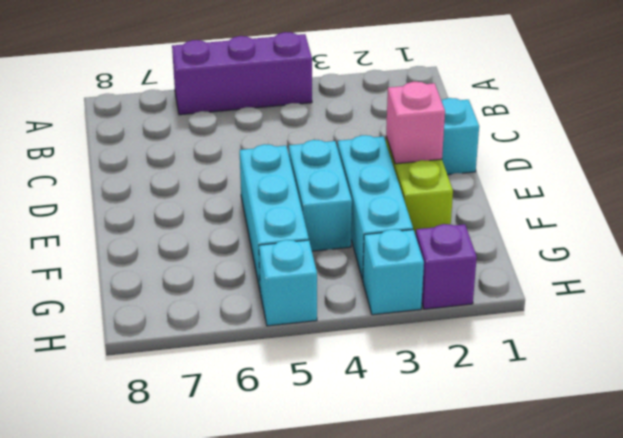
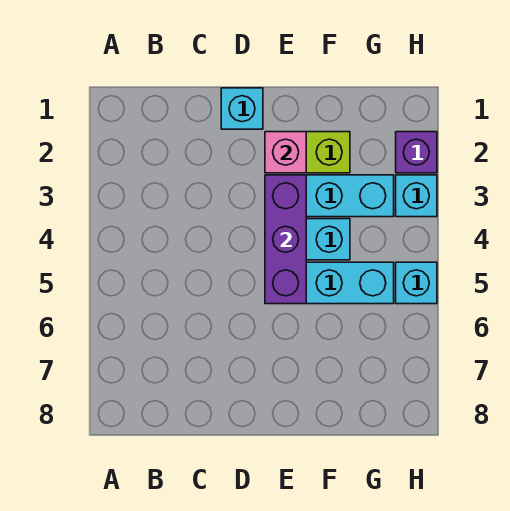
purple brick A4:A6 level 1 -> purple brick E3:E5 level 2

